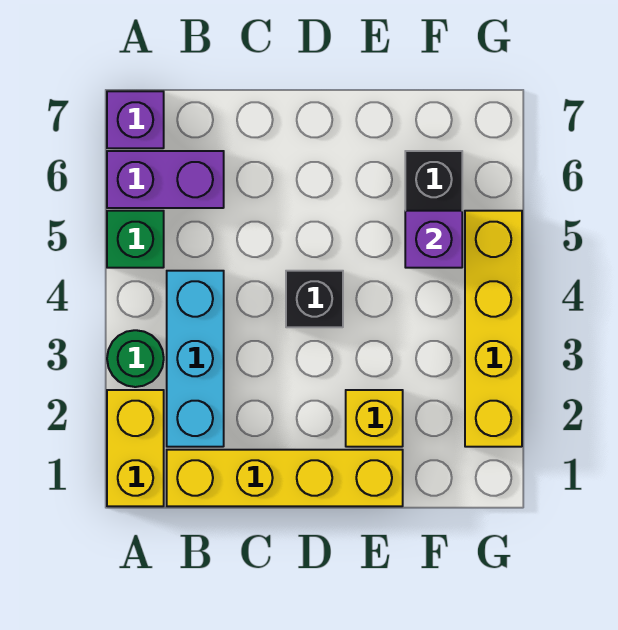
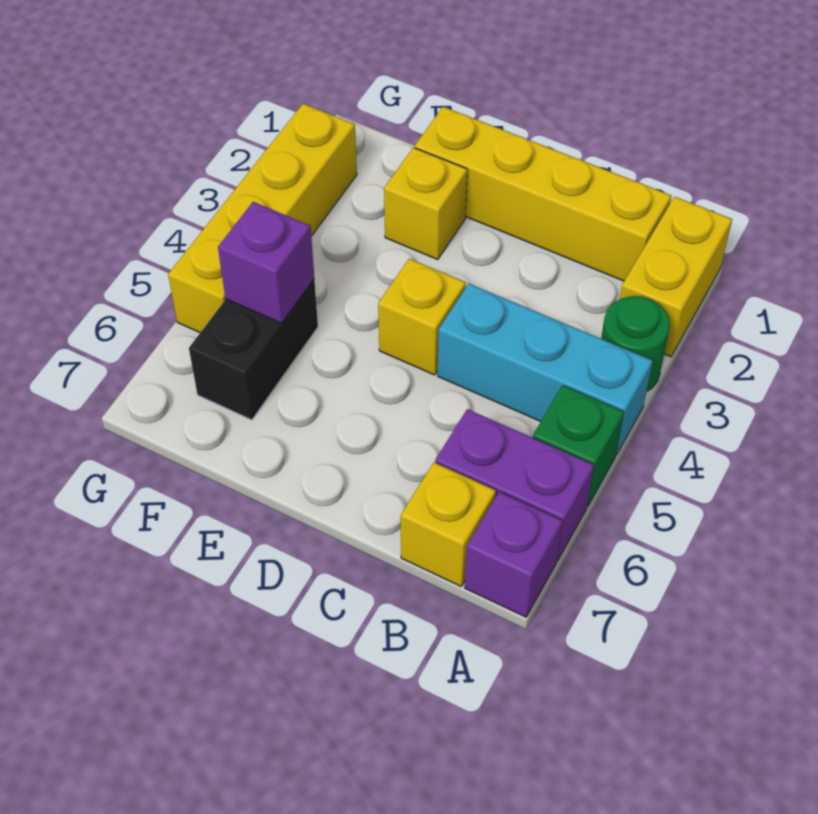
cyan brick B2:B4 level 1 -> cyan brick A4:C4 level 1
none -> yellow brick B7 level 1
black brick D4 level 1 -> yellow brick D4 level 1

